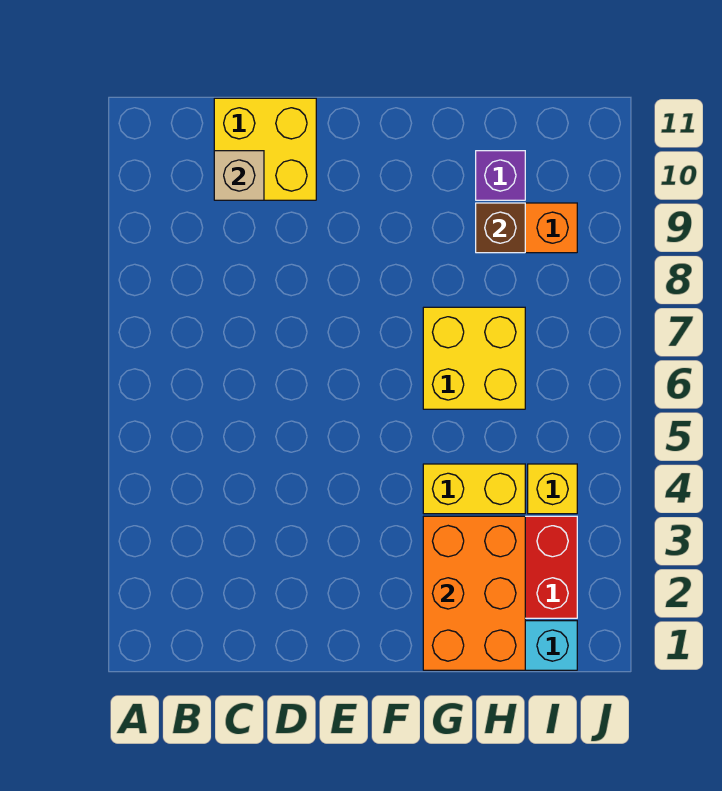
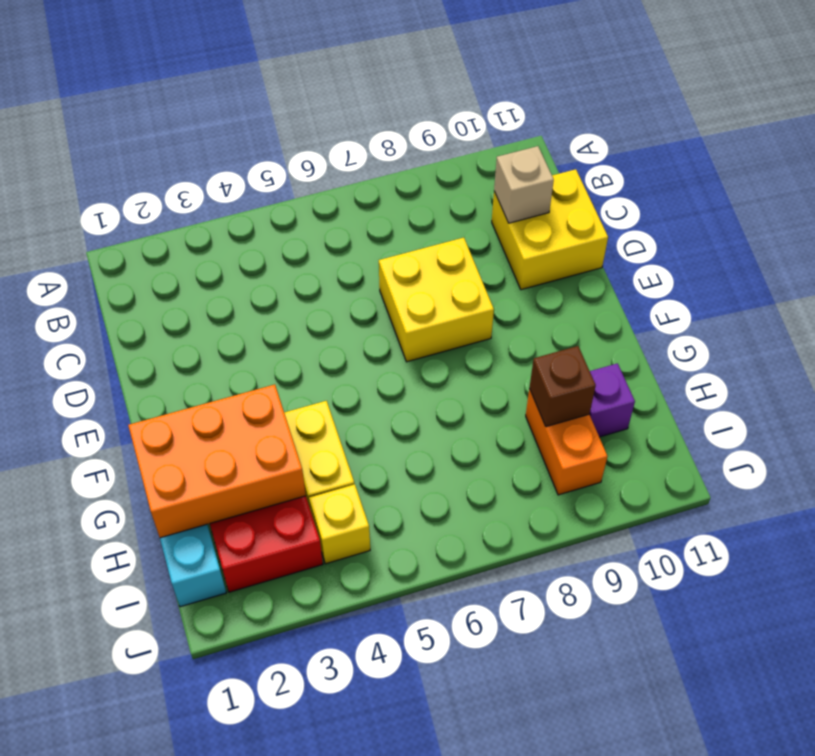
yellow brick G6:H7 level 1 -> yellow brick D7:E8 level 1

